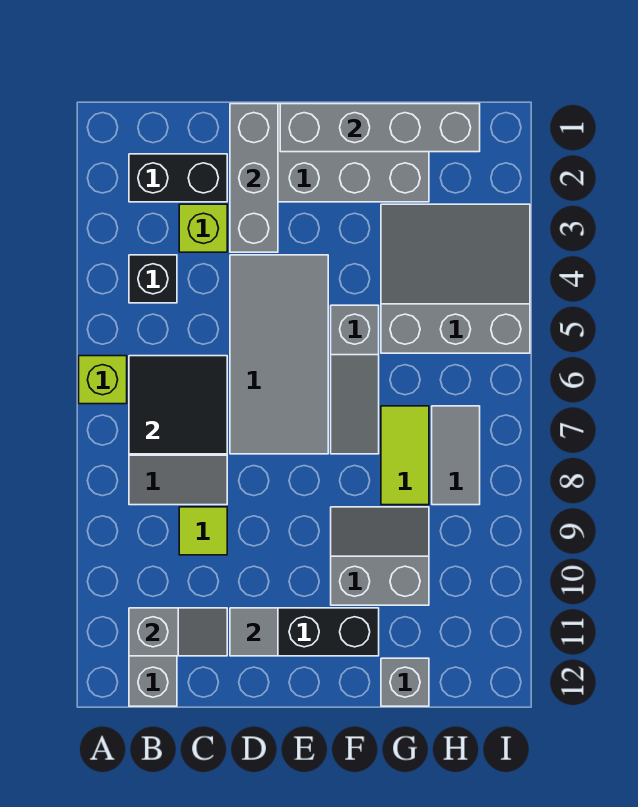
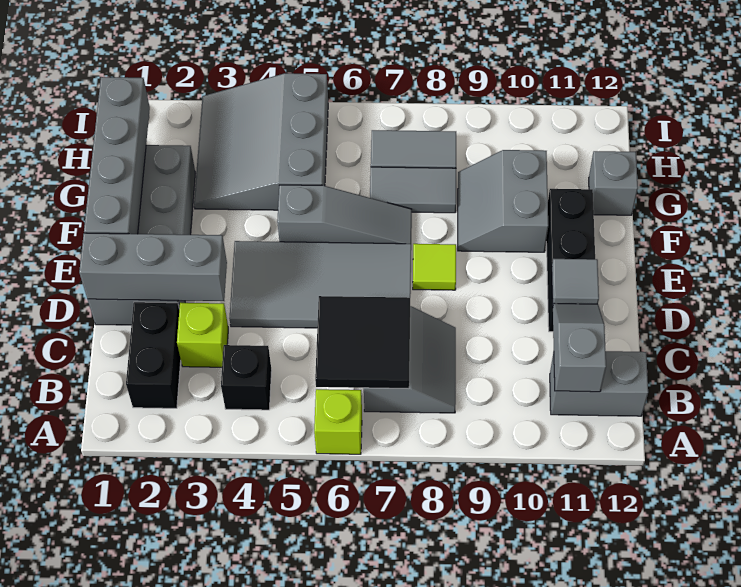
lime tile C9 level 1 -> lime tile E8 level 1
lime tile G7:G8 level 1 -> grey tile G7:G8 level 1

